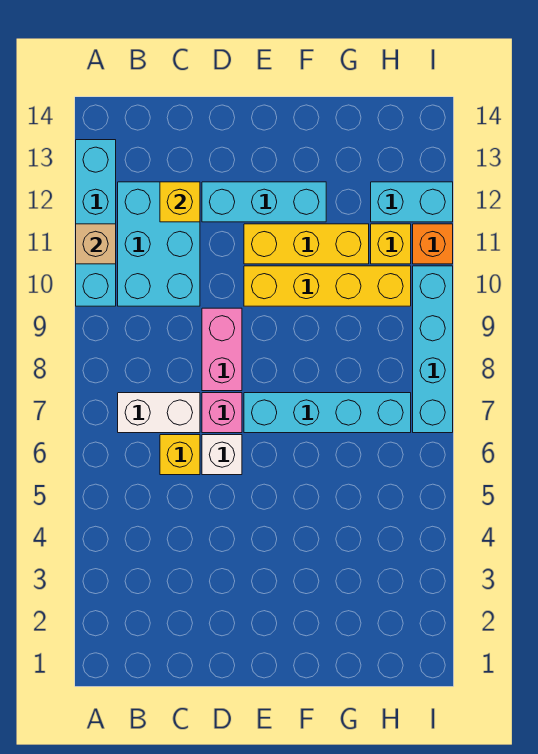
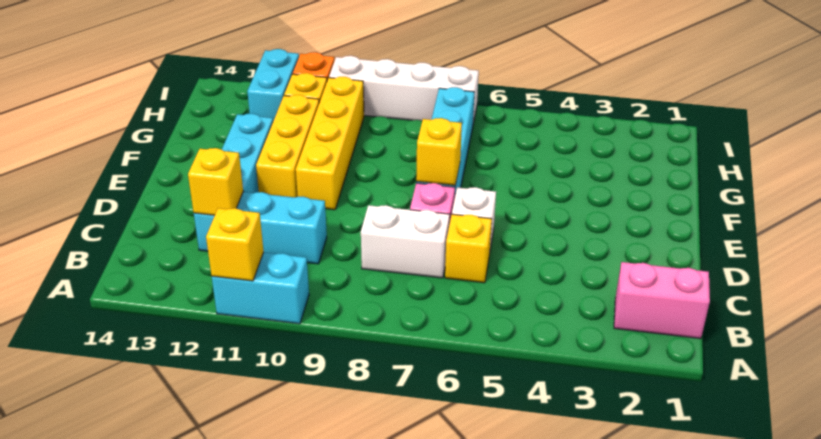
cyan brick A10:A13 level 1 -> cyan brick A10:A11 level 1
tan brick A11 level 2 -> yellow brick A11 level 2
white brick B7:C7 level 1 -> white brick C7:C8 level 1
cyan brick B10:C12 level 1 -> cyan brick C10:C12 level 1
pink brick D8:D9 level 1 -> pink brick B1:B2 level 1
none -> yellow brick E7 level 2
cyan brick I7:I10 level 1 -> white brick I7:I10 level 1

